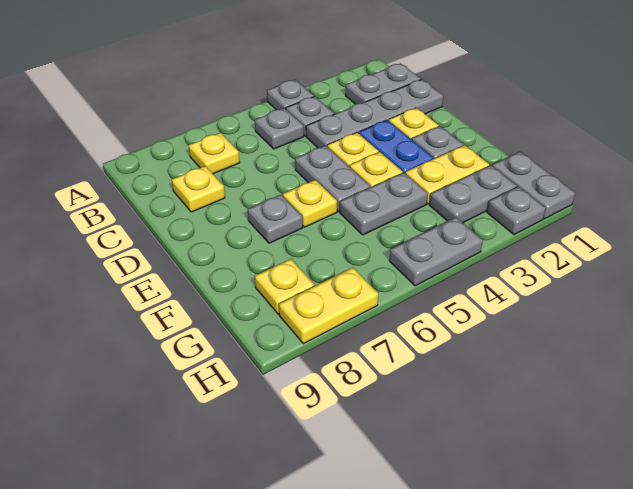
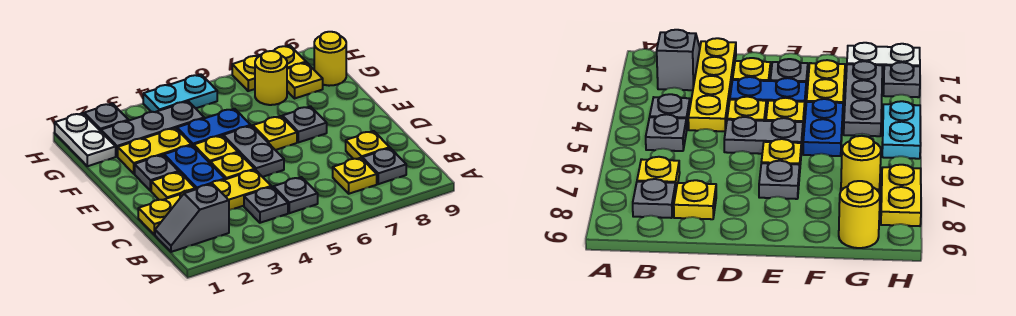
grey plate A4 level 1 -> grey plate B8 level 1
grey plate B1:B2 level 1 -> grey slope B1:B2 level 1 top 2
grey plate C1:C4 level 1 -> yellow plate C1:C4 level 1
grey plate F4:F5 level 1 -> blue plate F4:F5 level 1
grey plate G1:H1 level 1 -> white plate G1:H1 level 1
grey plate G2:G3 level 1 -> grey plate G2:G4 level 1
none -> yellow round brick G7 level 1
none -> yellow round brick G9 level 1
grey plate H4:H5 level 1 -> cyan plate H4:H5 level 1

